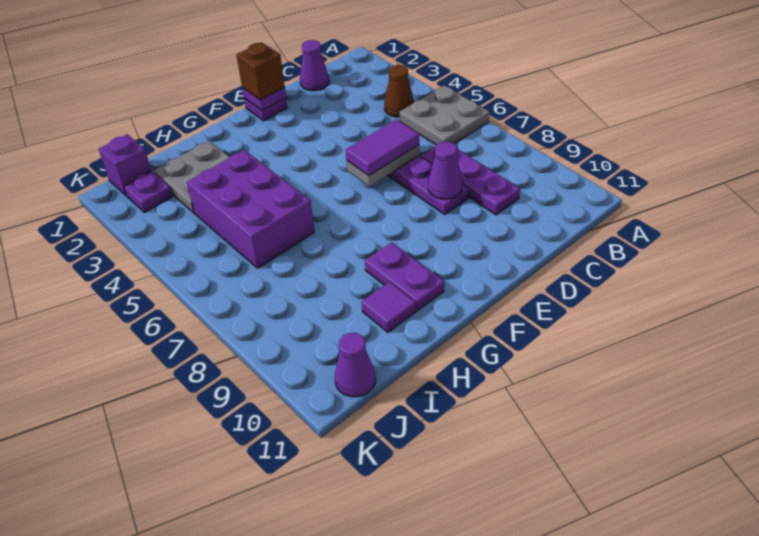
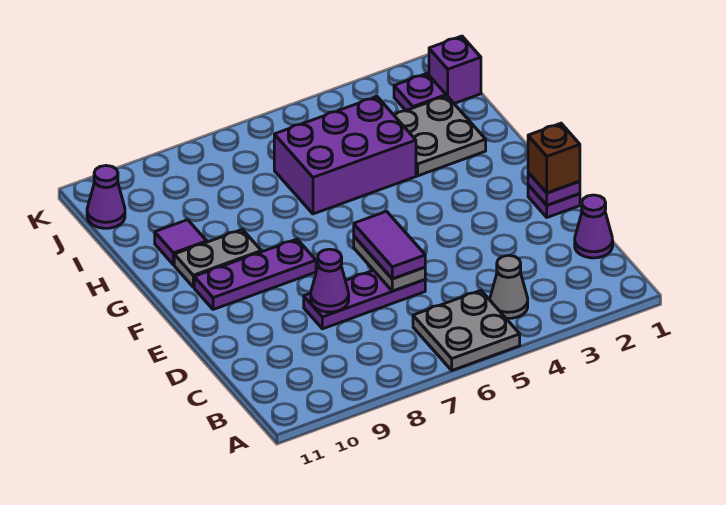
brown cone B4 level 1 -> grey cone B4 level 1
purple plate C7:C9 level 1 -> purple plate F8:F10 level 1
purple plate G9:G10 level 1 -> grey plate G9:G10 level 1

